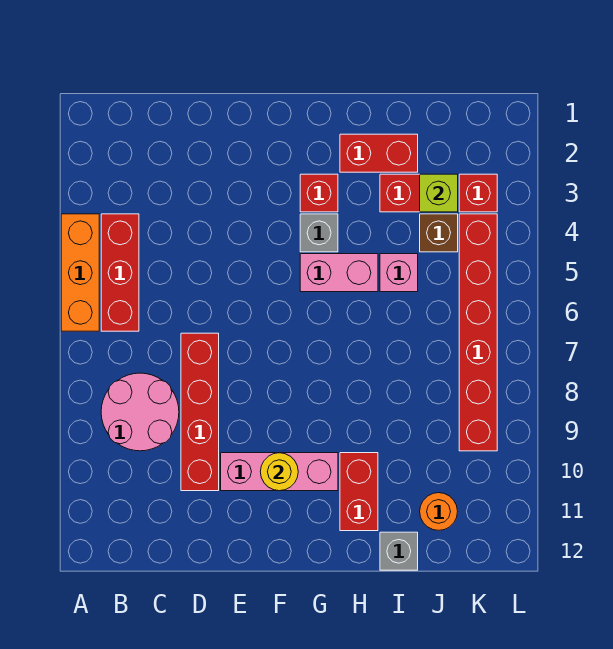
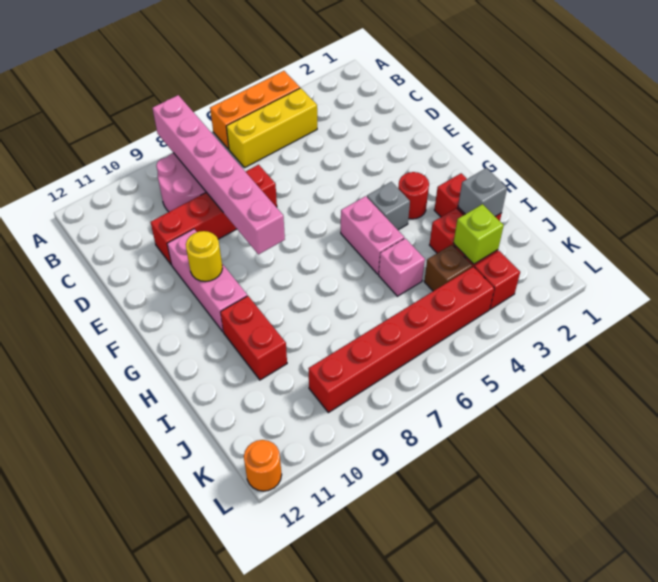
none -> pink brick A8:F8 level 2
red brick B4:B6 level 1 -> yellow brick B4:B6 level 1
red brick G3 level 1 -> red round brick G3 level 1
red brick H10:H11 level 1 -> red brick H10:I10 level 1
grey brick I12 level 1 -> grey brick I2 level 2
orange round brick J11 level 1 -> orange round brick L12 level 1

